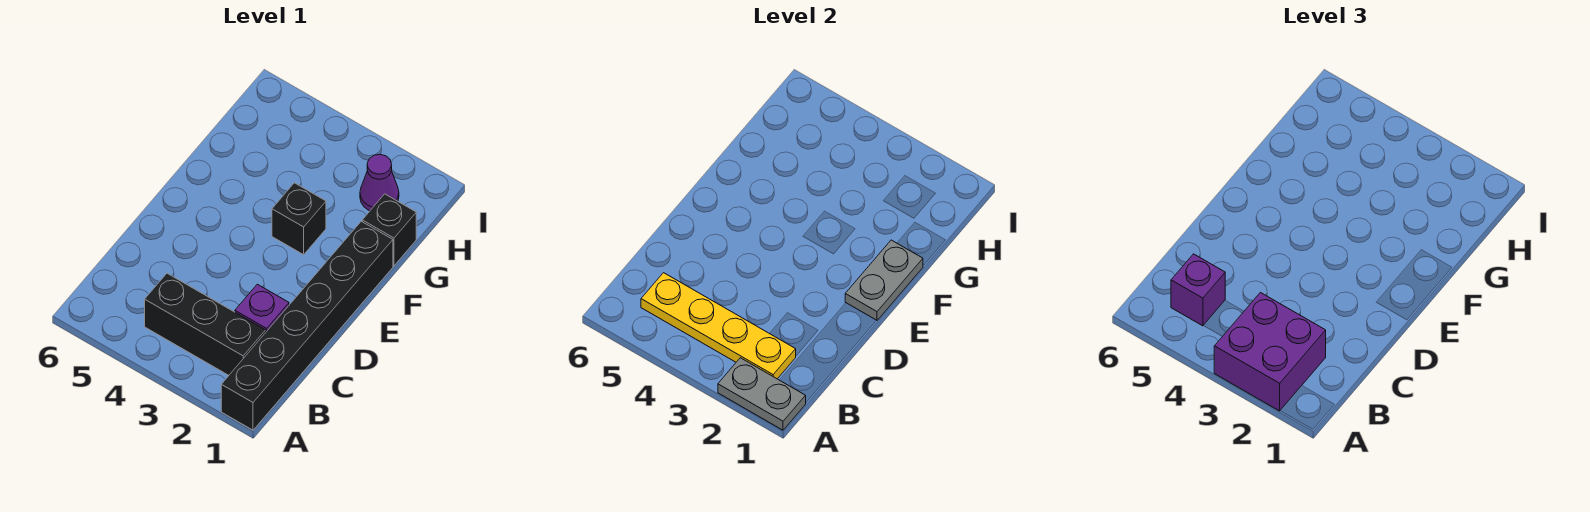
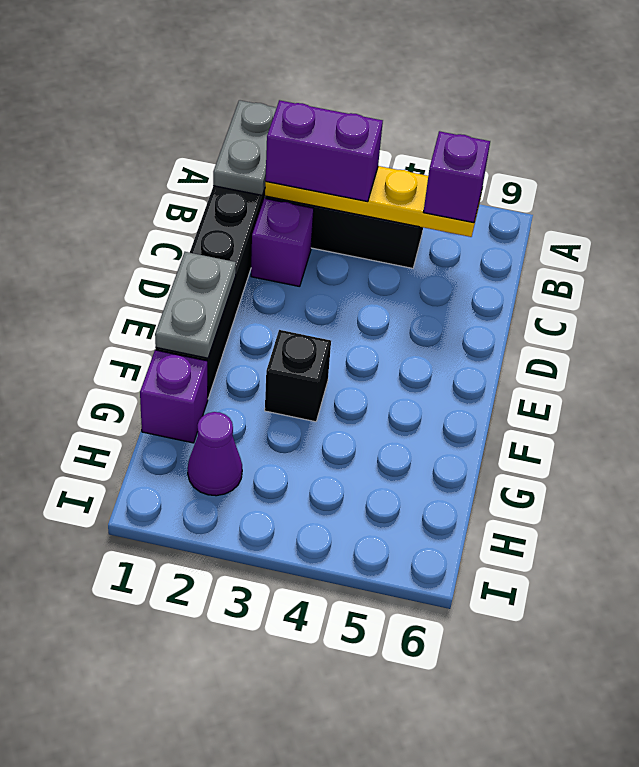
grey plate A1:A2 level 2 -> grey plate A1:B1 level 2
purple brick A2:B3 level 3 -> purple brick B2:B3 level 3
black brick G1 level 1 -> purple brick G1 level 1

